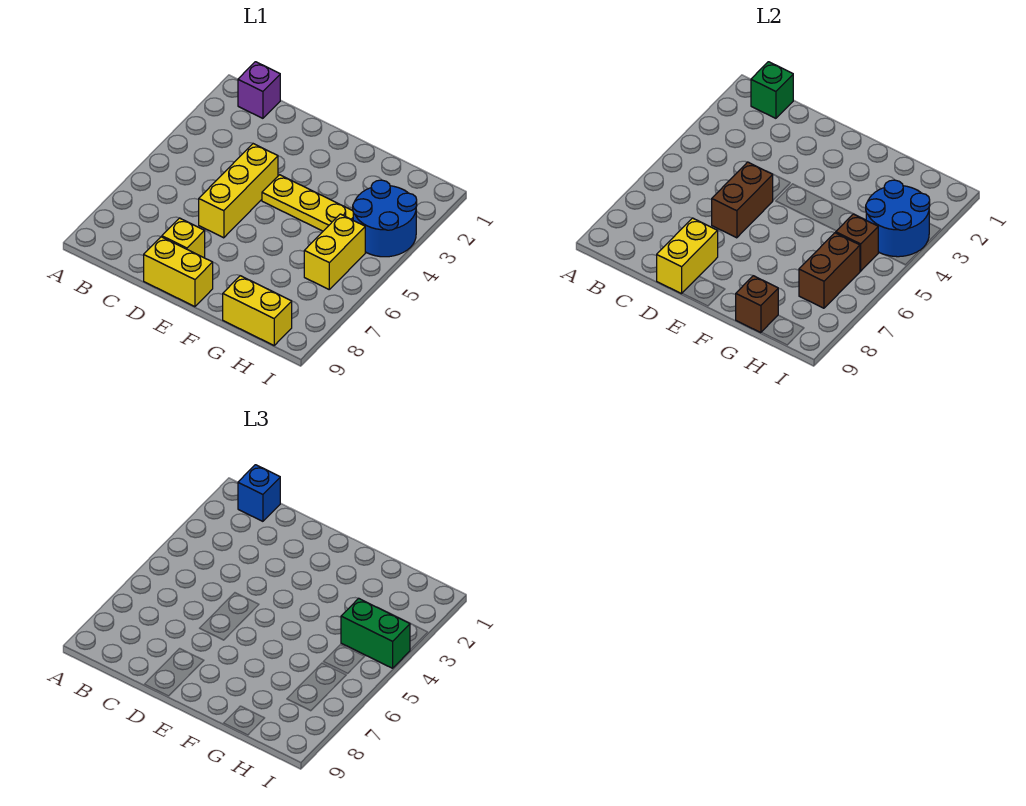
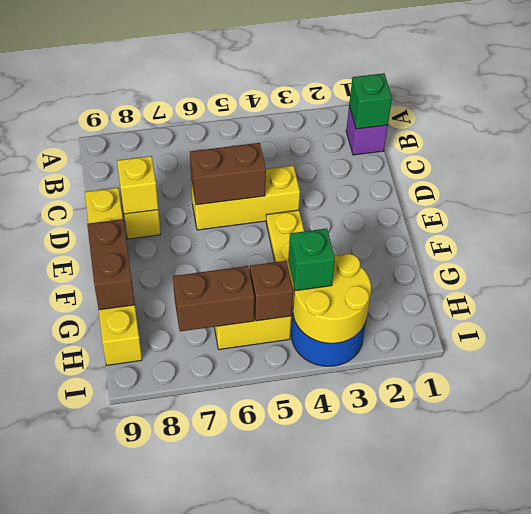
blue brick B1 level 3 -> none
yellow brick D8:D9 level 2 -> yellow brick D8 level 2
brown brick G9 level 2 -> brown brick F9:G9 level 2
blue round brick H3:I4 level 2 -> yellow round brick H3:I4 level 2
green brick H4:I4 level 3 -> green brick H4 level 3

